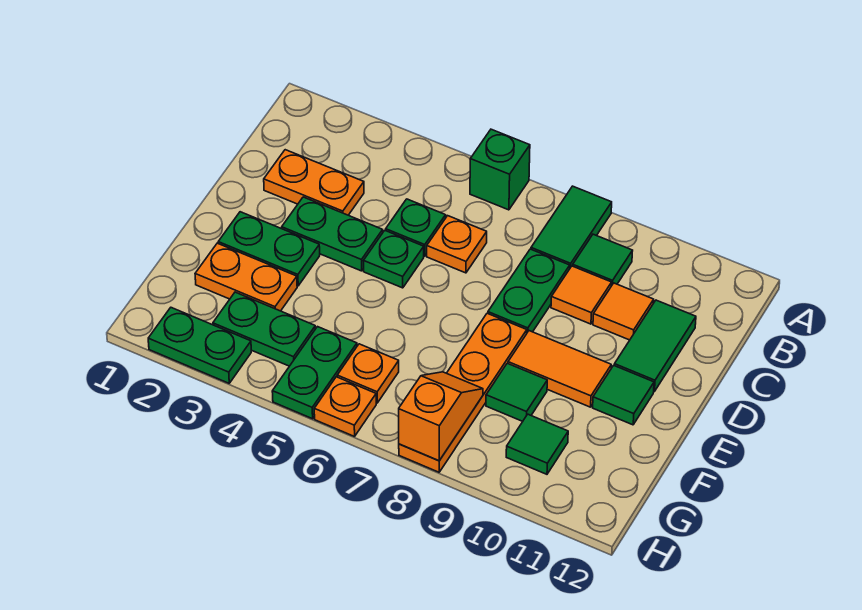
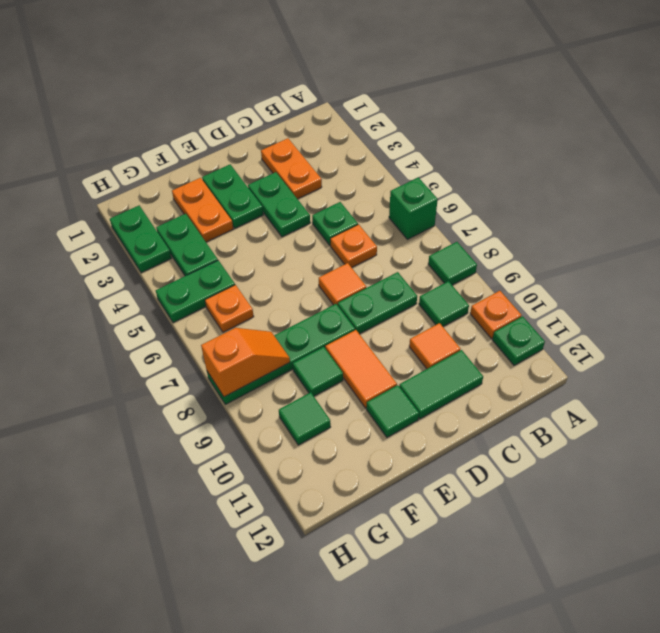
green tile A8:B8 level 1 -> green tile A8 level 1
orange tile C9 level 1 -> orange tile D7 level 1
green plate D5 level 1 -> green plate A11 level 1
orange plate E8:H8 level 1 -> green plate E8:H8 level 1
orange plate H6 level 1 -> orange plate A10 level 1

